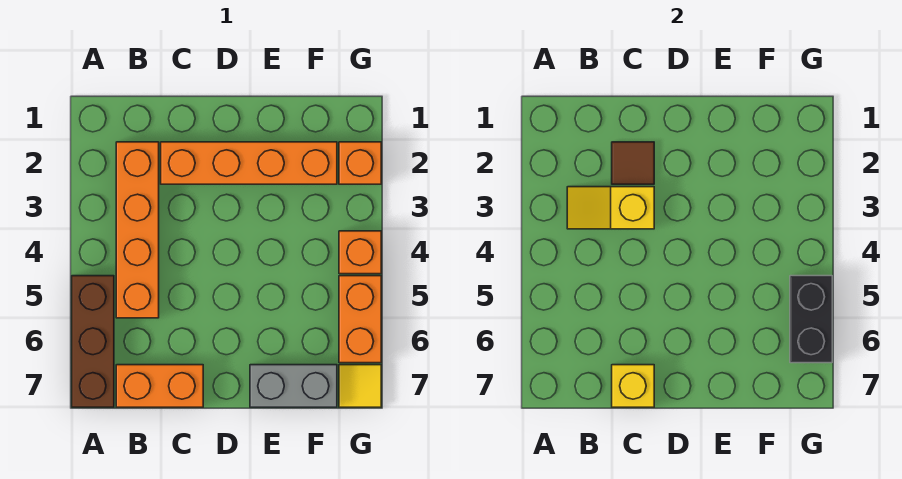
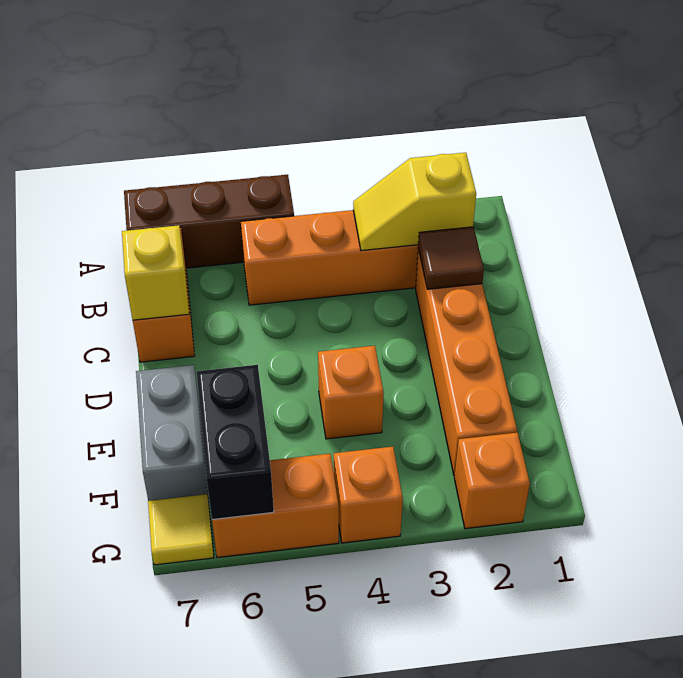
yellow slope B3:C3 level 2 top C -> yellow slope B2:B3 level 2 top 2
none -> orange brick E4 level 1
black brick G5:G6 level 2 -> black brick F6:G6 level 2

